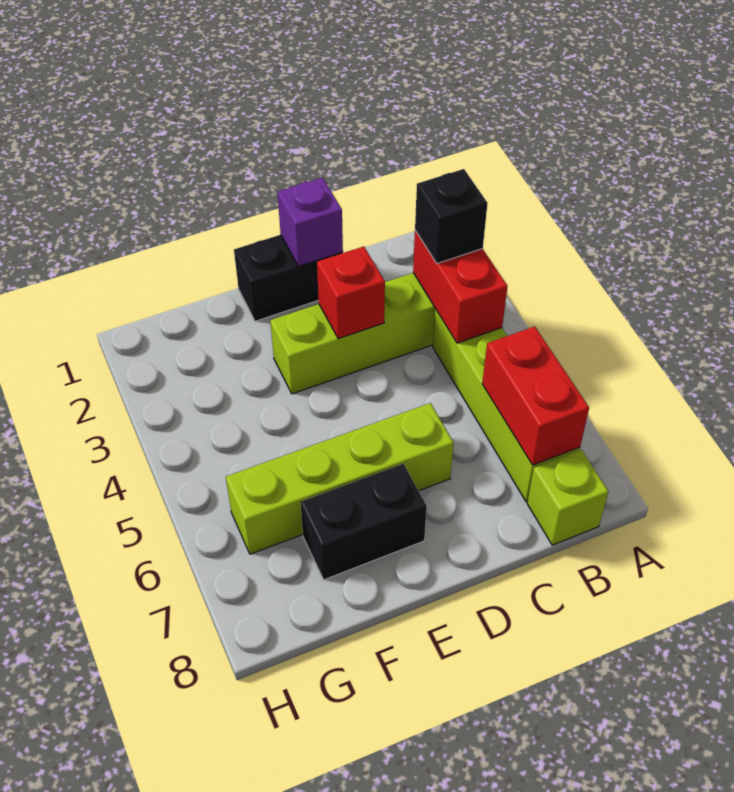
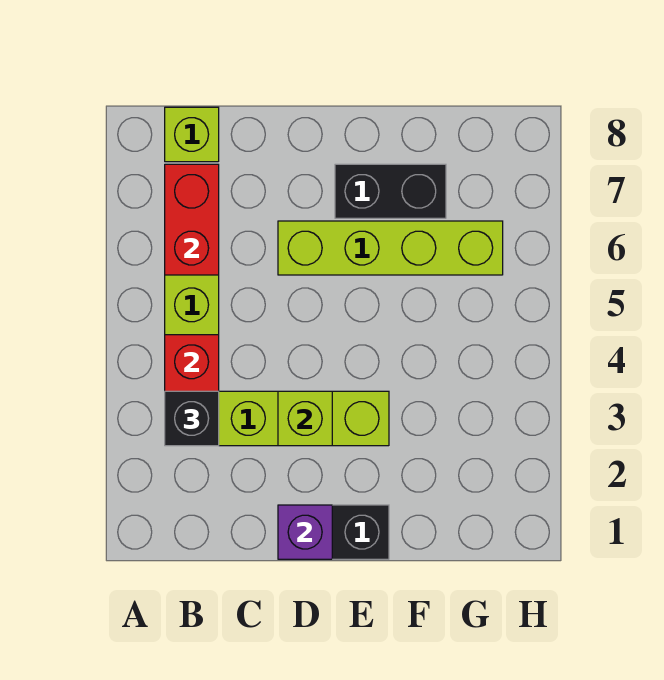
red brick D3 level 2 -> lime brick D3 level 2

